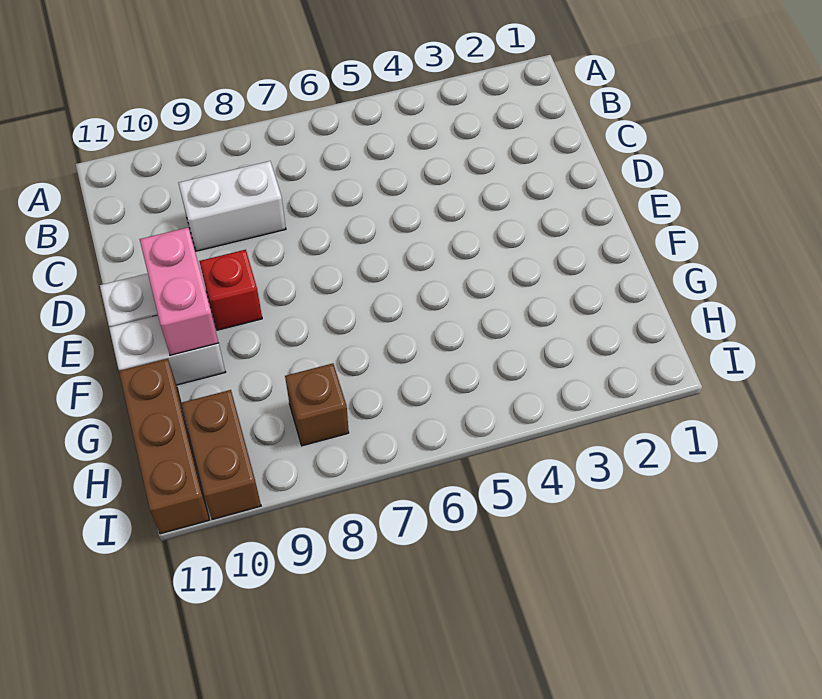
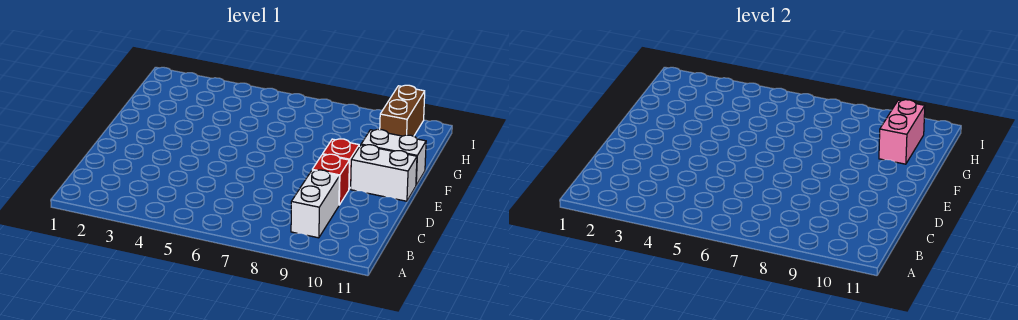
white brick C8:C9 level 1 -> white brick B9:C9 level 1
none -> red brick D9 level 1
pink brick E10:F10 level 2 -> pink brick G10:H10 level 2
brown brick G11:I11 level 1 -> none
brown brick H8 level 1 -> none

